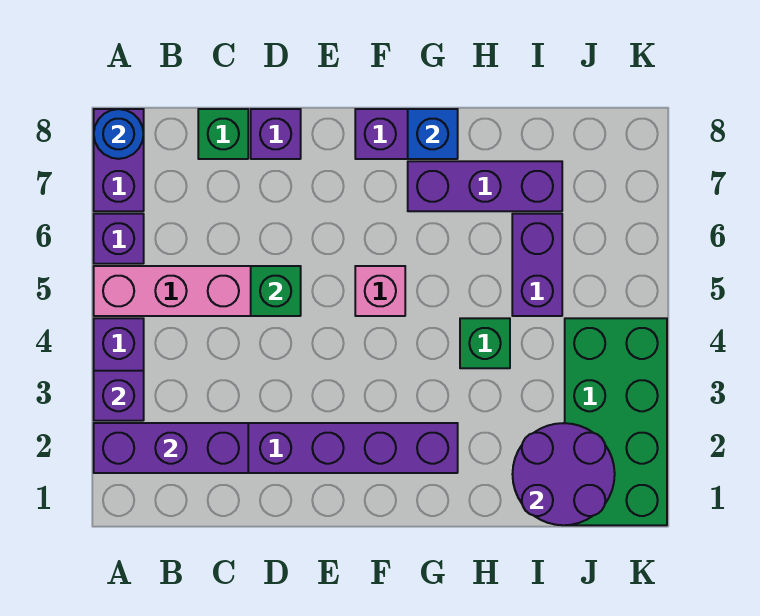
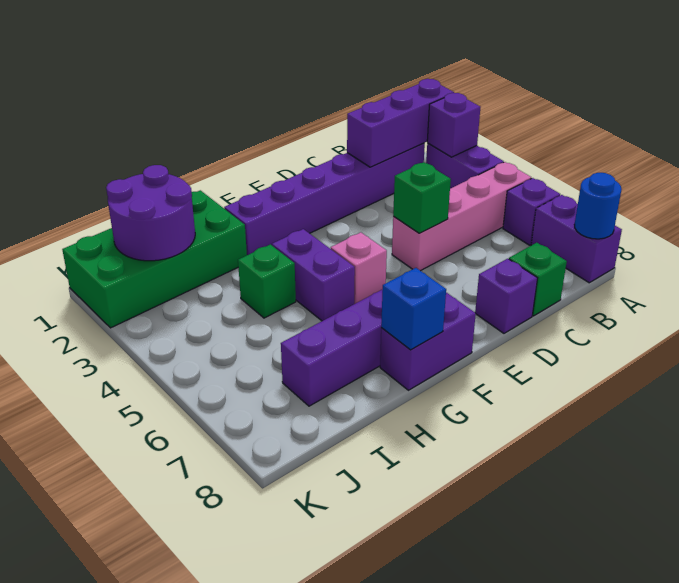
purple brick I5:I6 level 1 -> purple brick G4:G5 level 1
green brick J1:K4 level 1 -> green brick H1:K2 level 1

